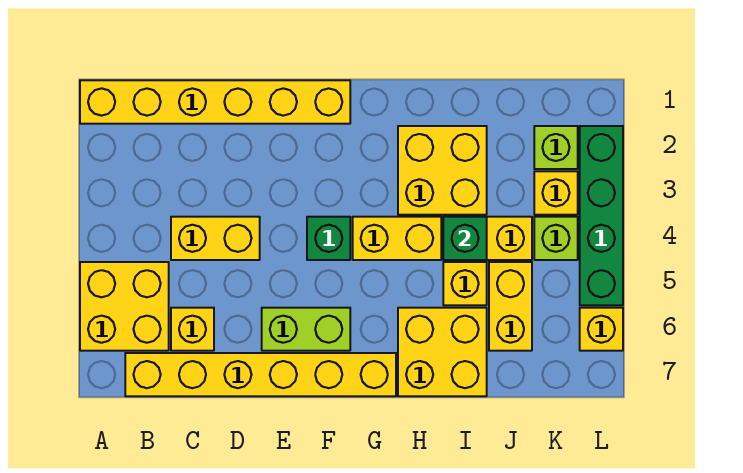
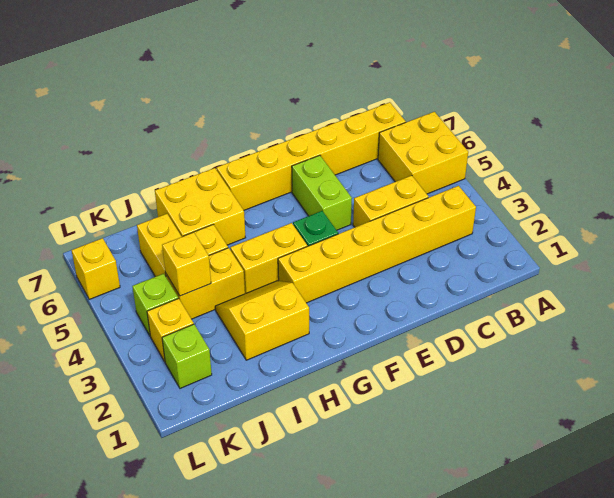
yellow brick A1:F1 level 1 -> yellow brick B3:G3 level 1
yellow brick C6 level 1 -> yellow brick J4 level 2
lime brick E6:F6 level 1 -> lime brick E5:E6 level 1
yellow brick H2:I3 level 1 -> yellow slope H2:I3 level 1 top 2
green brick I4 level 2 -> none
green brick L2:L5 level 1 -> none

